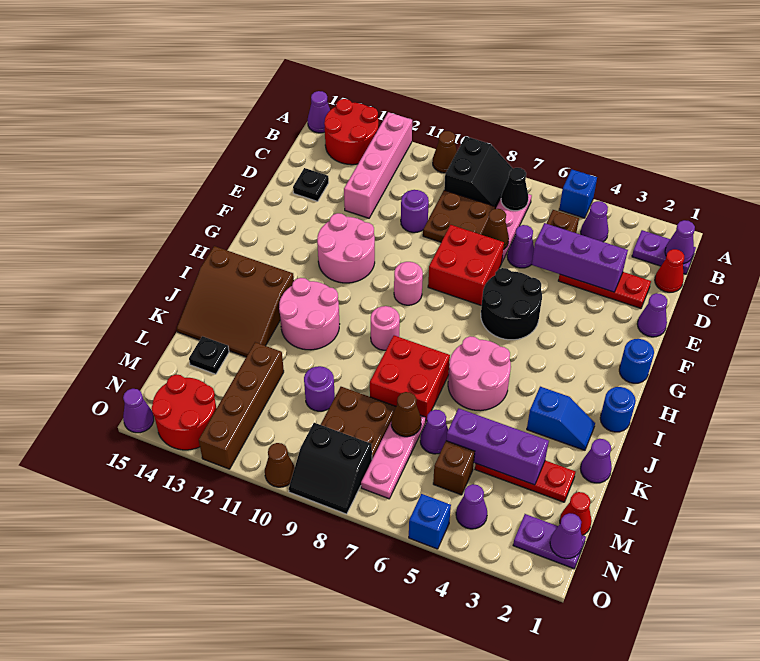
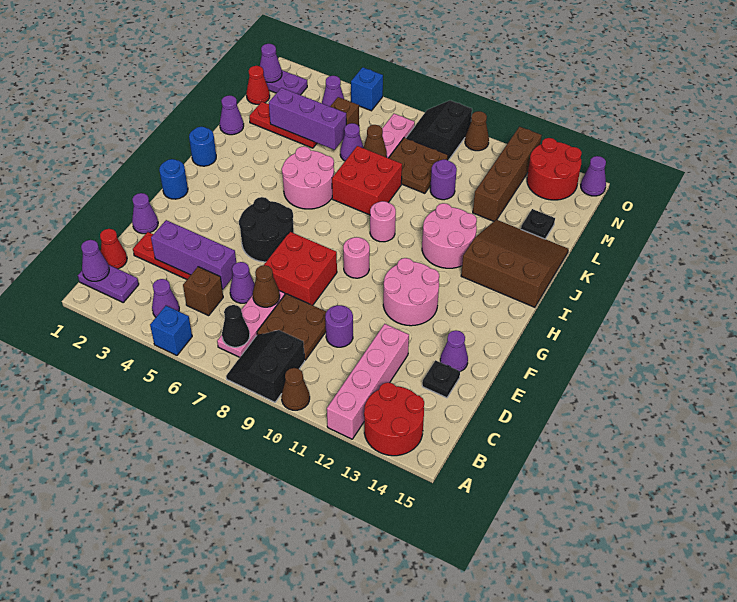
purple cone A15 level 1 -> purple cone E14 level 1
blue slope J2:J3 level 1 top 3 -> none
black slope N8:O9 level 1 top N -> black slope N8:O9 level 1 top 9

